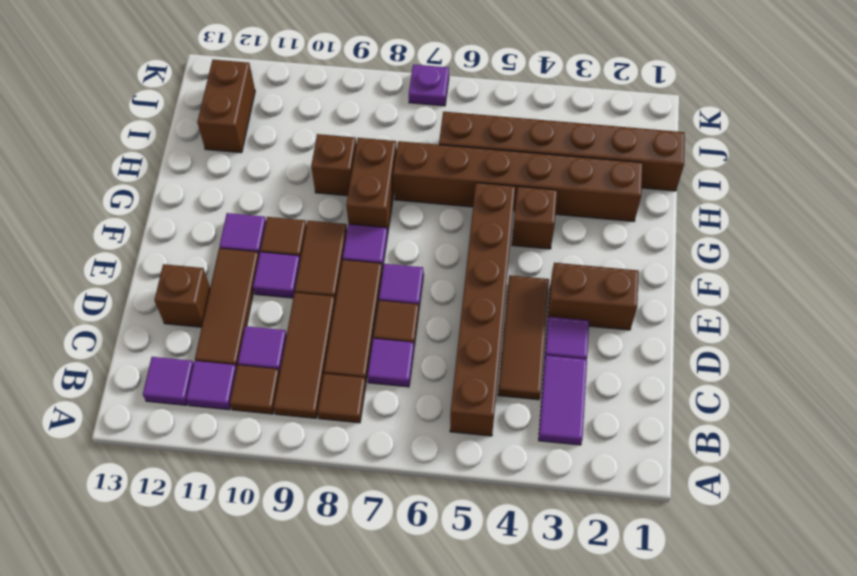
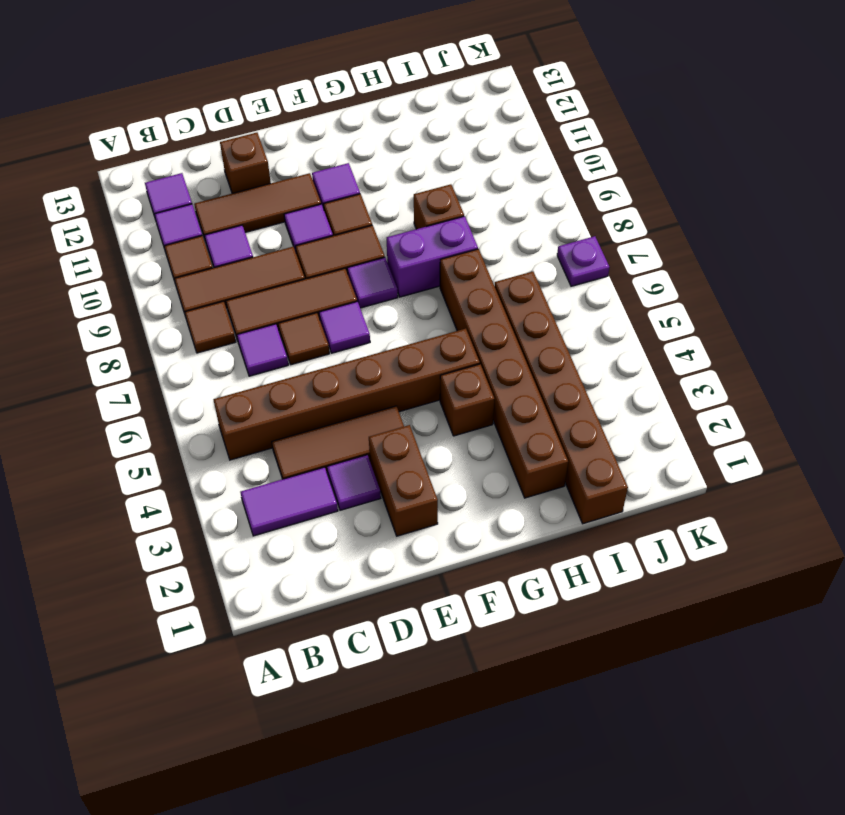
brown brick G8:H8 level 1 -> purple brick G8:H8 level 1
brown brick I12:J12 level 1 -> none

